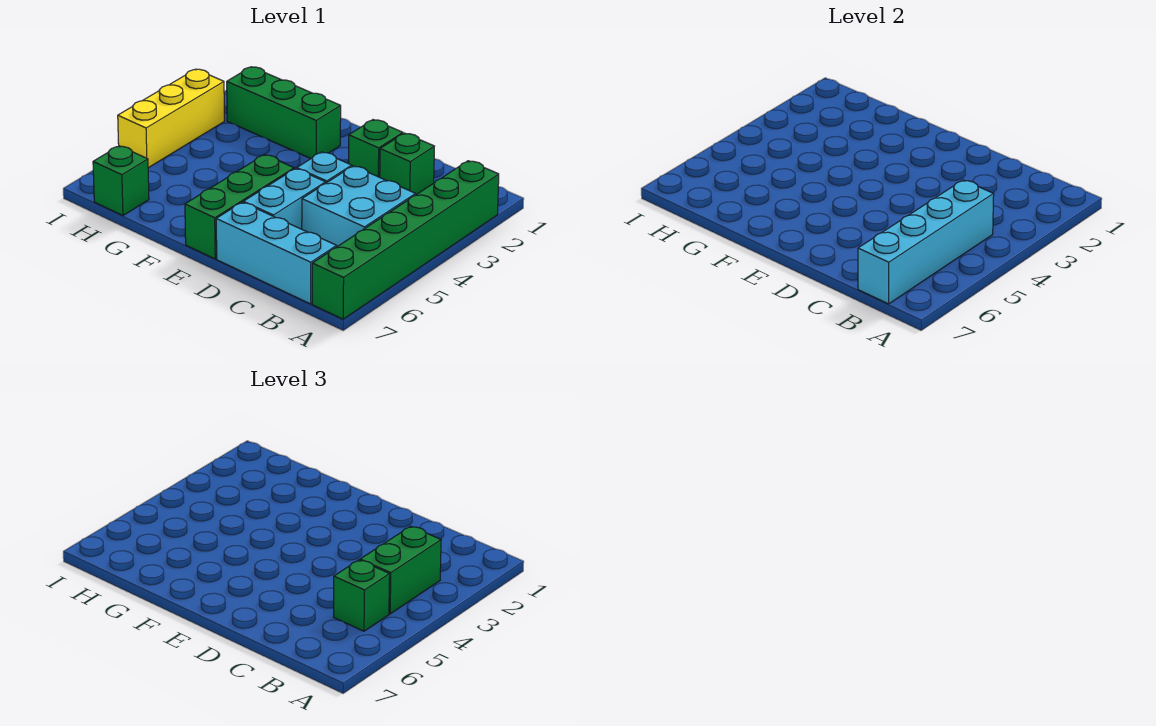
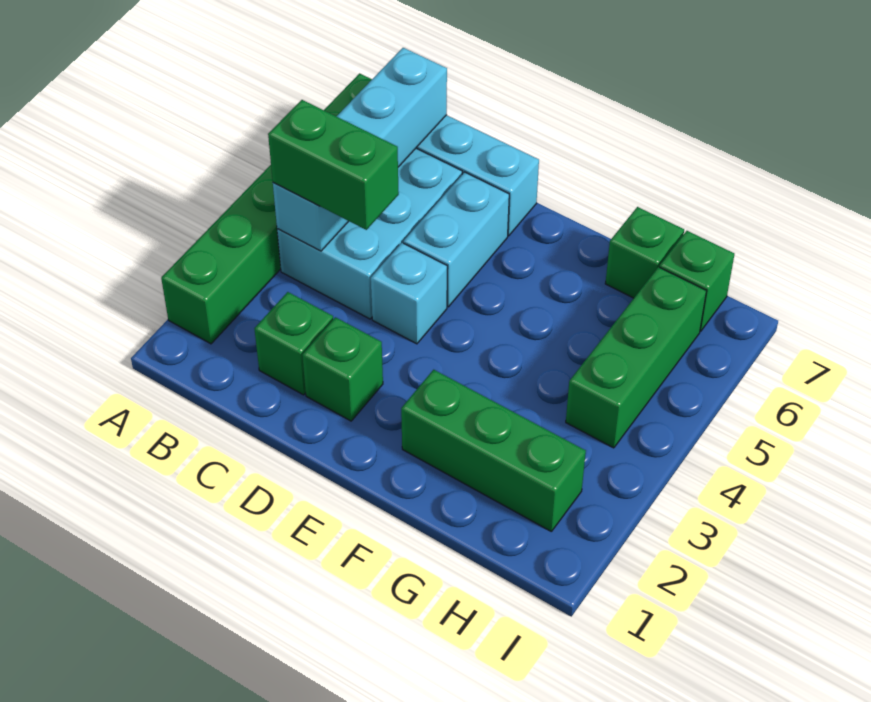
green brick B3:B4 level 3 -> green brick B4:C4 level 3
cyan brick B4:C5 level 1 -> cyan brick B4:C6 level 1
green brick B5 level 3 -> green brick G7 level 1
green brick E5:E7 level 1 -> green brick H4:H6 level 1
yellow brick I3:I5 level 1 -> none

